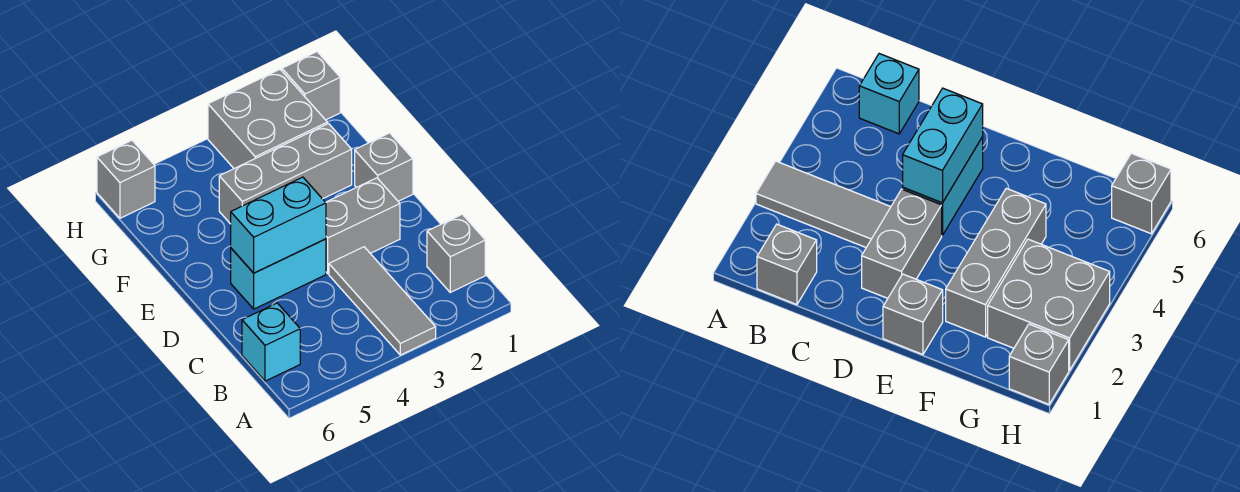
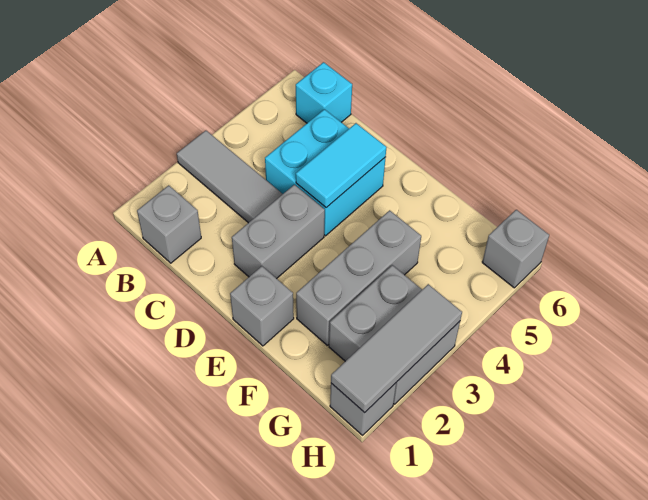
cyan brick D4:D5 level 1 -> cyan brick C4:D5 level 1
cyan brick D4:D5 level 2 -> cyan tile D4:D5 level 2
none -> grey tile H1:H3 level 2

